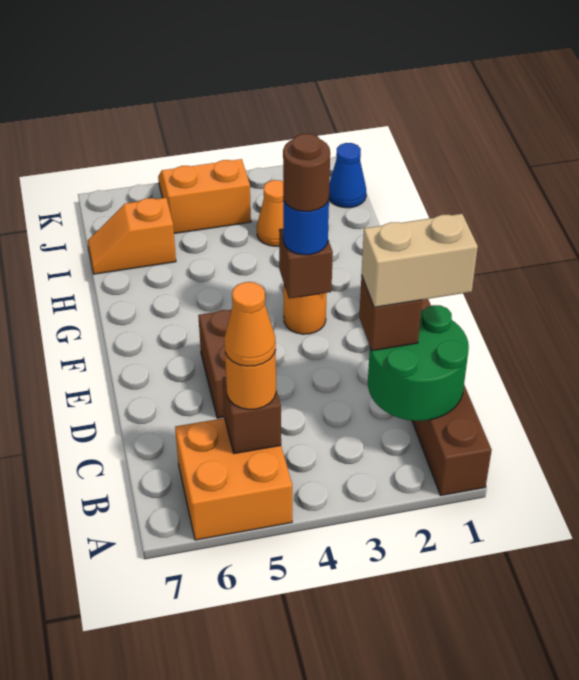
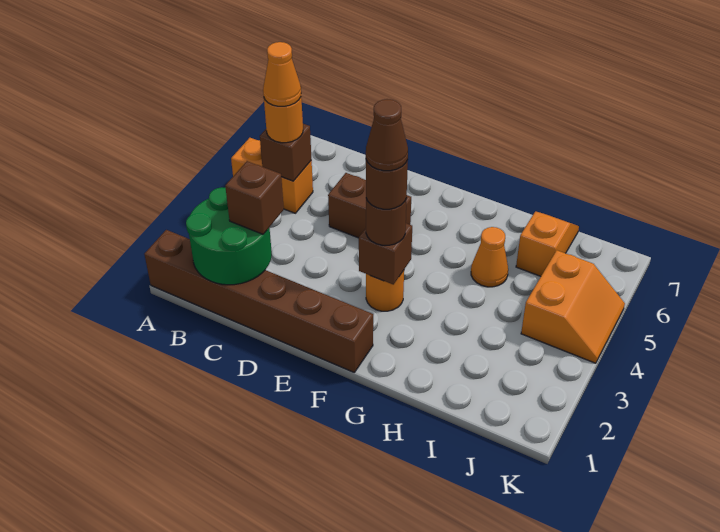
orange brick A5:B6 level 1 -> orange brick A5:B5 level 1
tan brick C1:C2 level 4 -> none
blue round brick F3 level 3 -> brown round brick F3 level 3
none -> brown cone F3 level 5
orange cone I3 level 1 -> orange cone H5 level 1
blue cone J1 level 1 -> none

